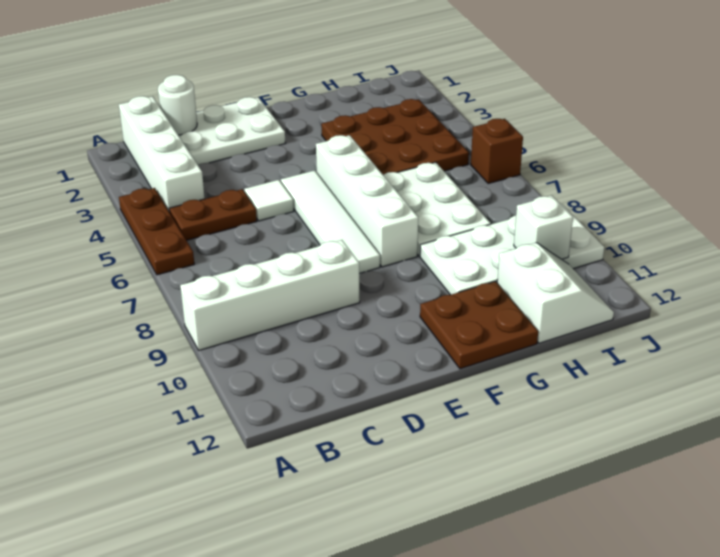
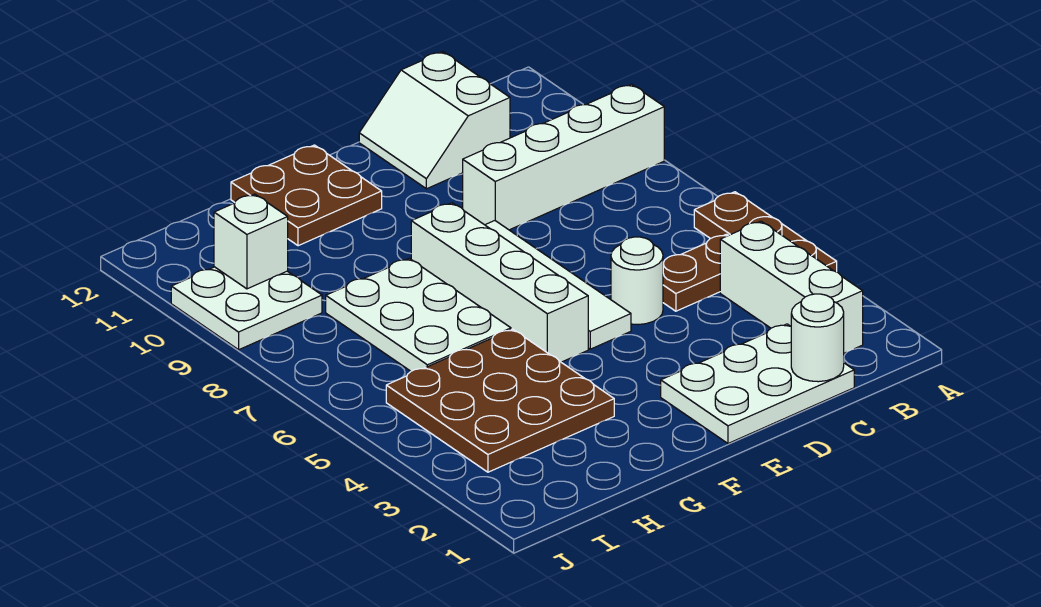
white brick B1:B4 level 1 -> white brick B2:B4 level 1
white tile D5 level 1 -> white round brick D5 level 1
white plate G9:J10 level 1 -> white plate I9:J10 level 1
white slope H11:I12 level 1 top H -> white slope C11:D12 level 1 top C
brown brick J6 level 1 -> none

